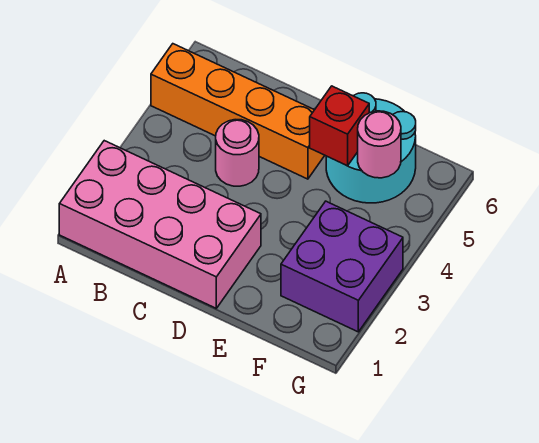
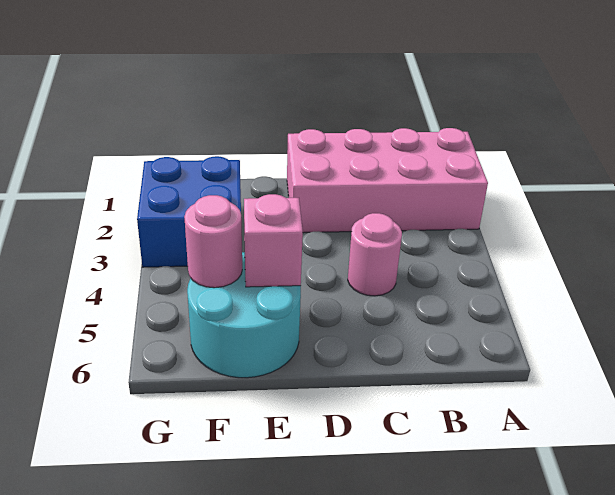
orange brick A5:D5 level 1 -> none
red brick E5 level 2 -> pink brick E5 level 2
purple brick F2:G3 level 1 -> blue brick F2:G3 level 1

